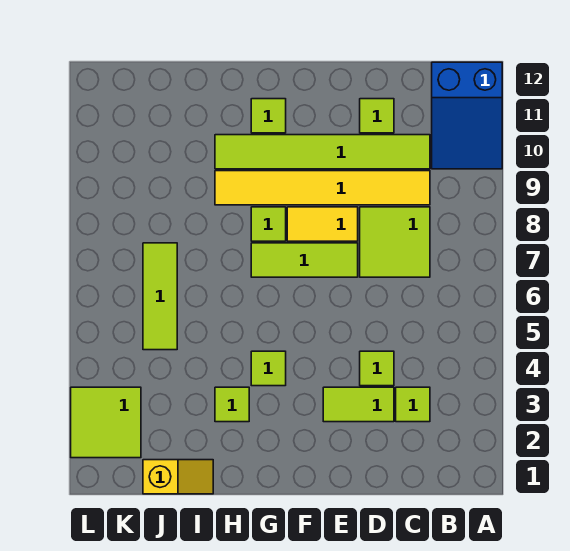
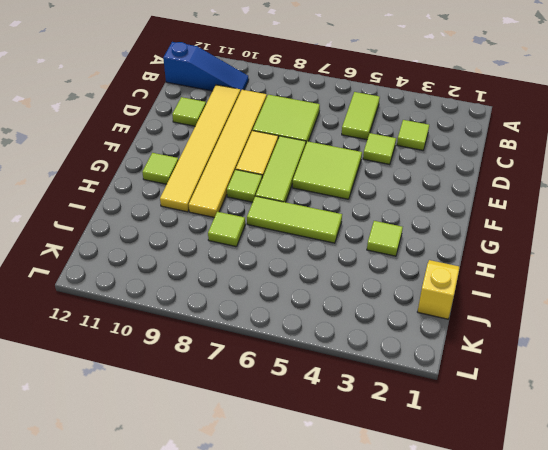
blue slope A10:B12 level 1 top 12 -> blue slope B10:B12 level 1 top 12
lime tile C10:H10 level 1 -> yellow tile C10:H10 level 1
lime tile D3:E3 level 1 -> lime tile B5:C5 level 1
lime tile G4 level 1 -> lime tile I8 level 1
lime tile J5:J7 level 1 -> lime tile H5:H7 level 1
lime tile K2:L3 level 1 -> lime tile E5:F6 level 1

